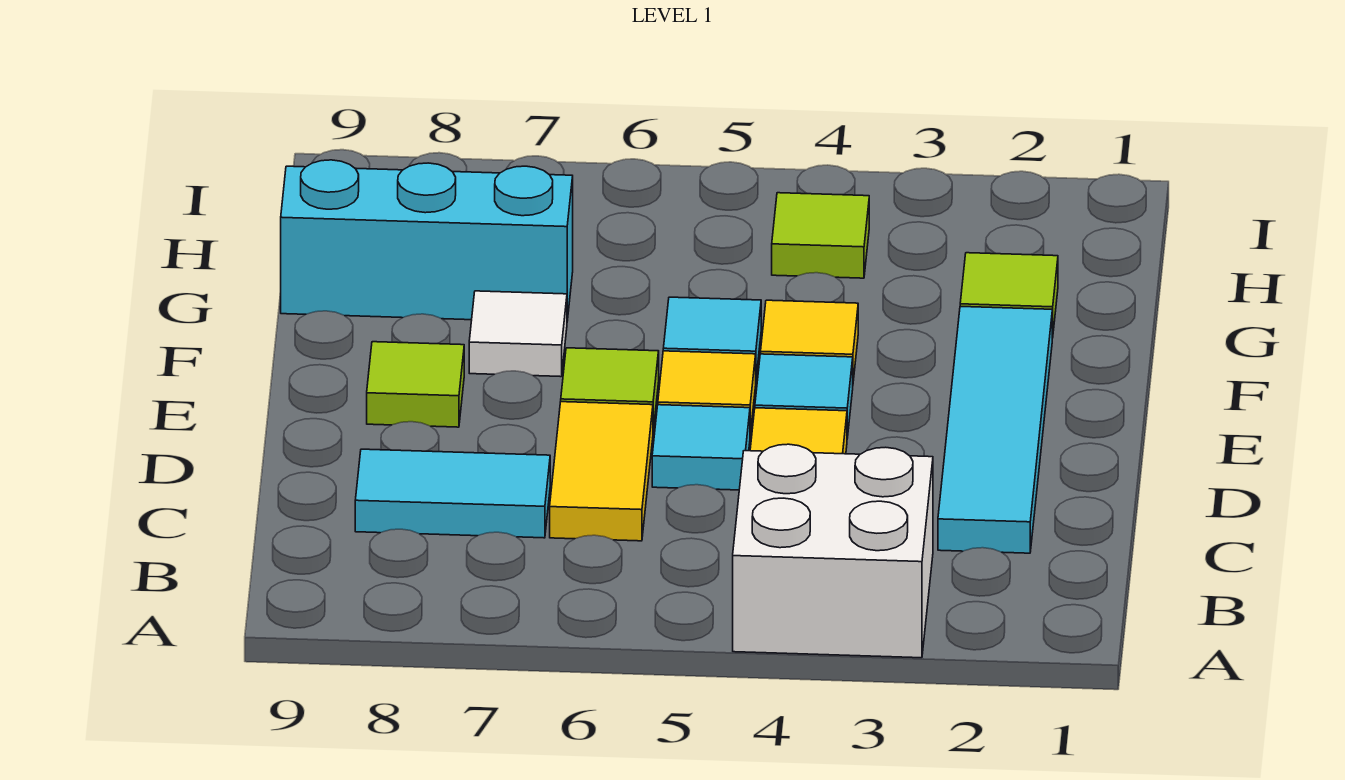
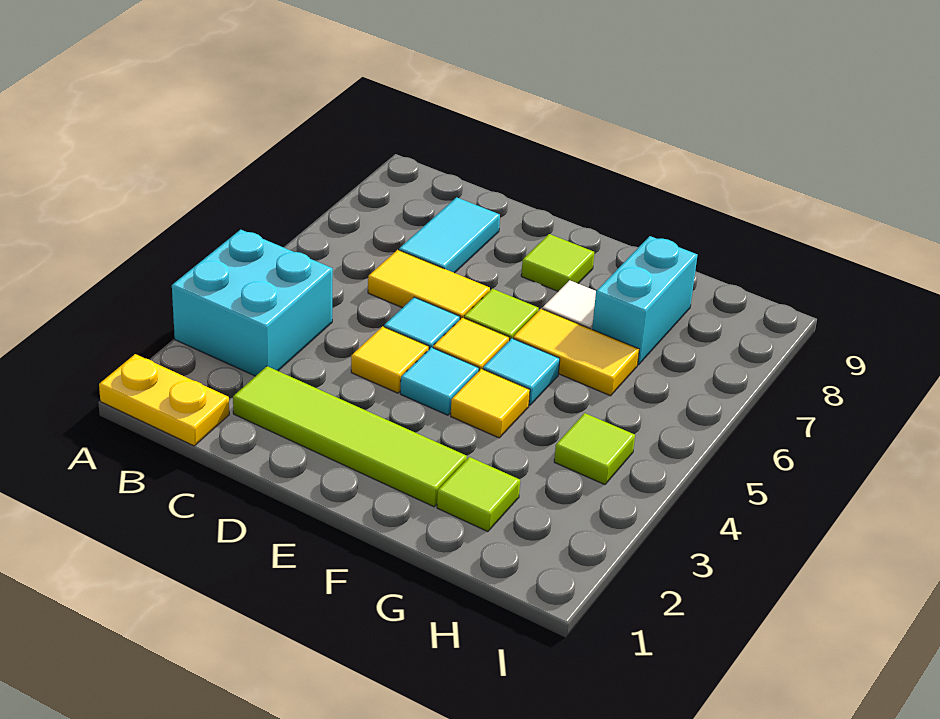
none -> yellow plate A1:B1 level 1
white brick A3:B4 level 1 -> cyan brick A3:B4 level 1
cyan tile C2:F2 level 1 -> lime tile C2:F2 level 1
none -> yellow tile F6:G6 level 1
cyan brick G7:G9 level 1 -> cyan brick G7:G8 level 1

